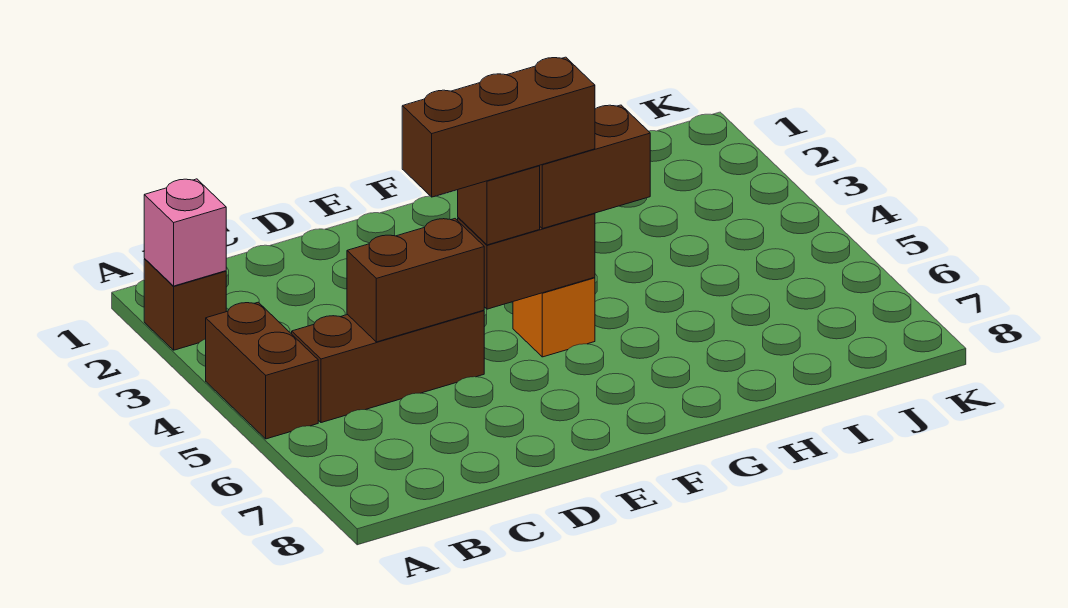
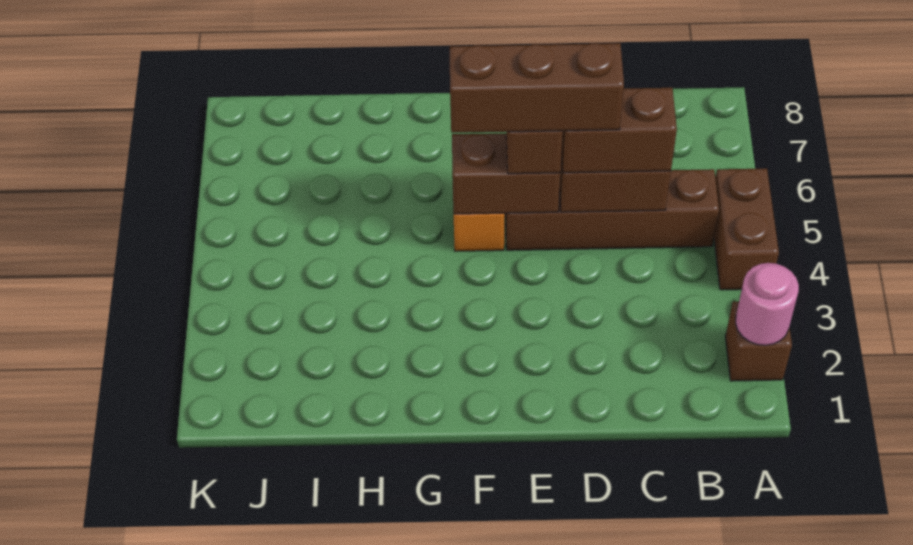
pink brick A2 level 2 -> pink round brick A2 level 2
brown brick B5:D5 level 1 -> brown brick B5:E5 level 1
brown brick F5:G5 level 3 -> brown brick C5:D5 level 3

